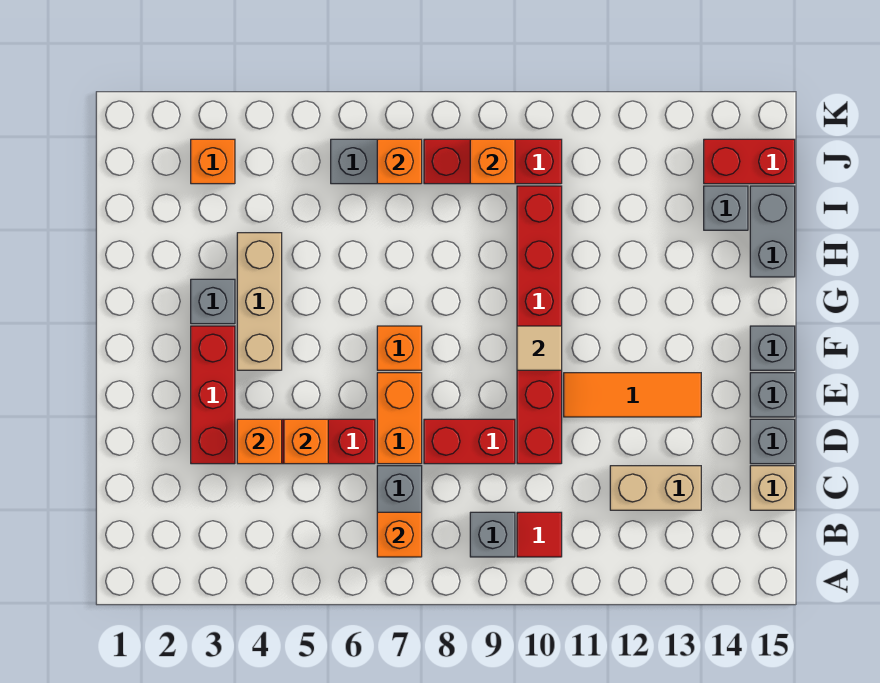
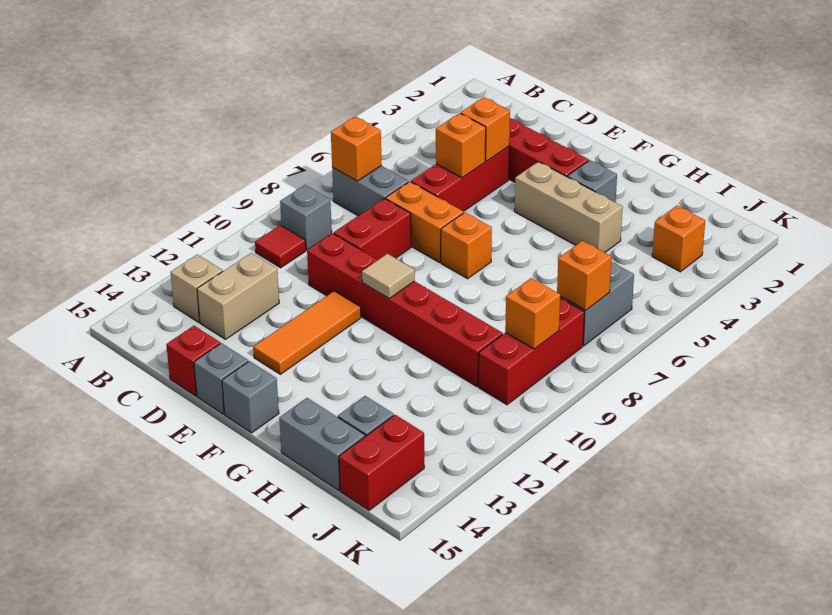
tan brick C15 level 1 -> tan brick B13 level 1
grey brick D15 level 1 -> red brick D15 level 1

